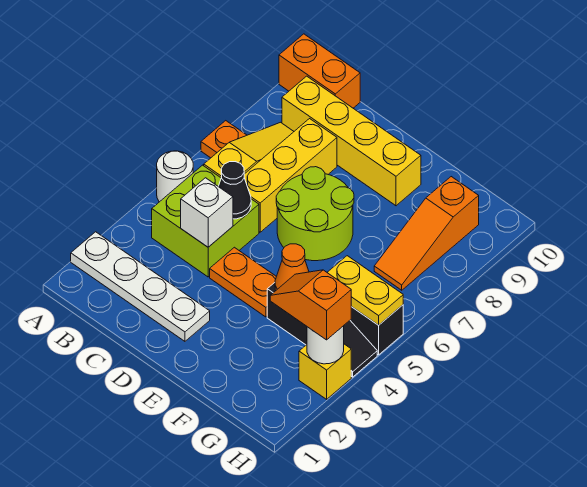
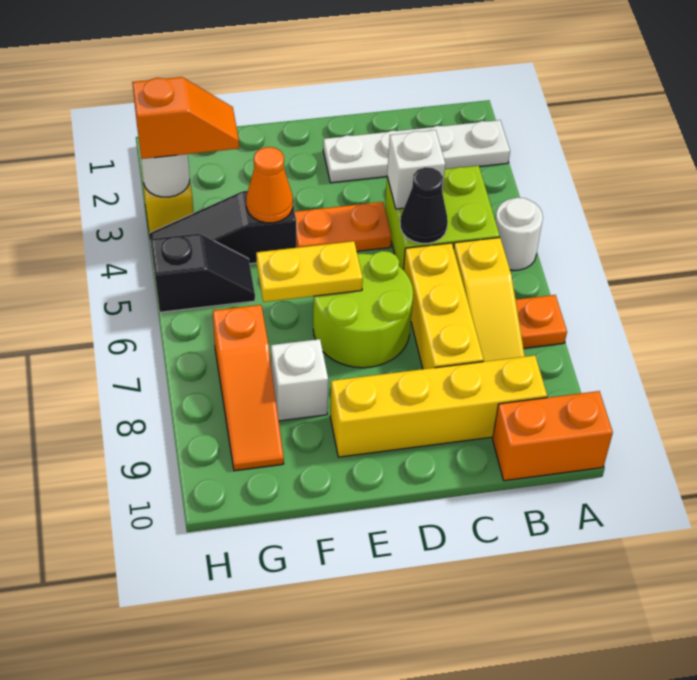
none -> white brick F8 level 1
yellow plate G5:H5 level 2 -> yellow plate E6:F6 level 2
orange slope G7:G9 level 1 top 9 -> orange slope G7:G9 level 1 top 7

